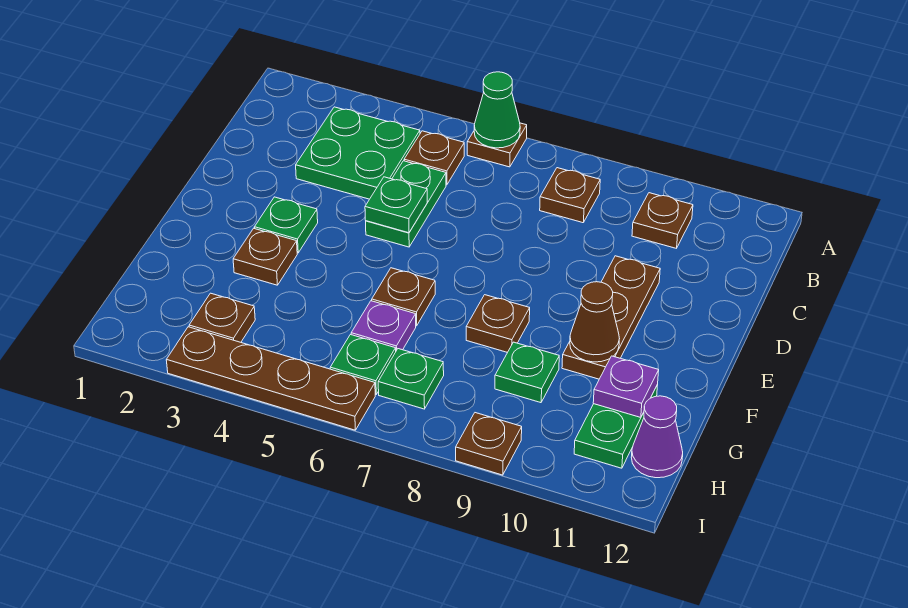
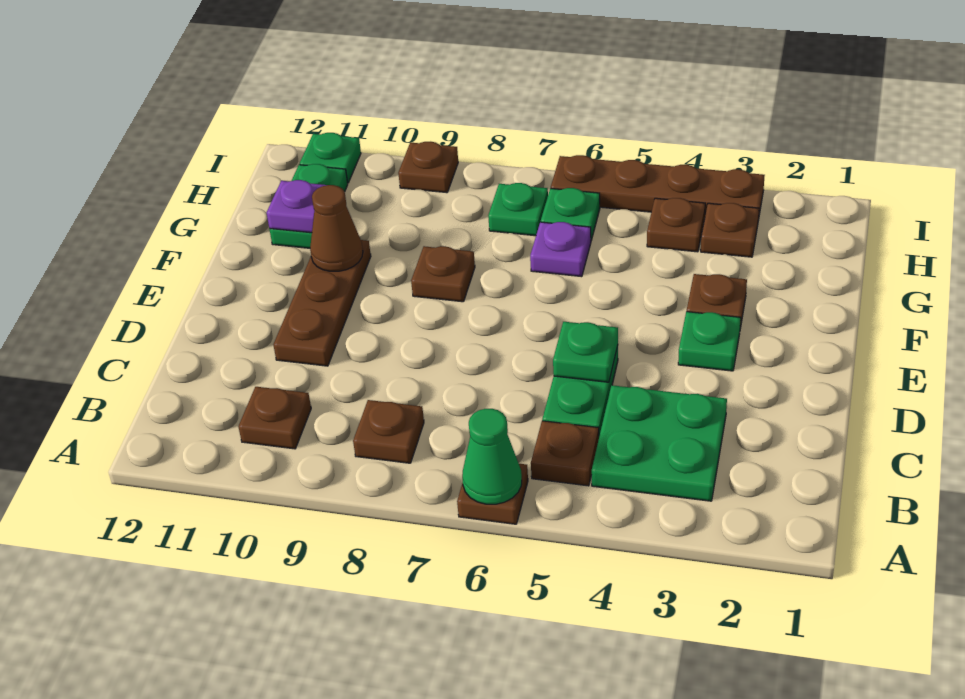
brown plate F6 level 1 -> brown plate H4 level 1
green plate G9 level 1 -> green plate I11 level 1
purple cone H12 level 1 -> none

